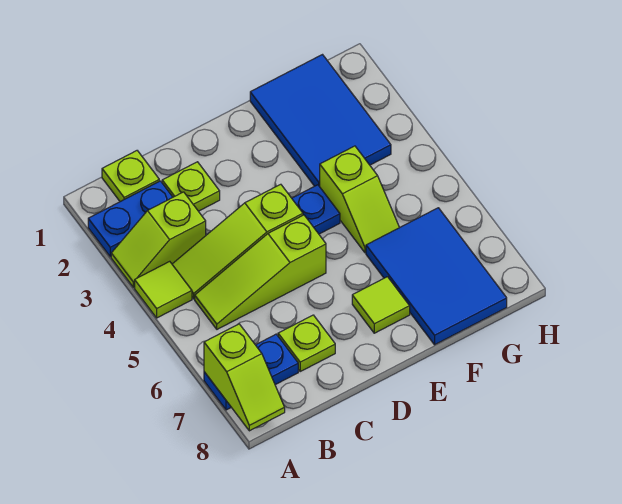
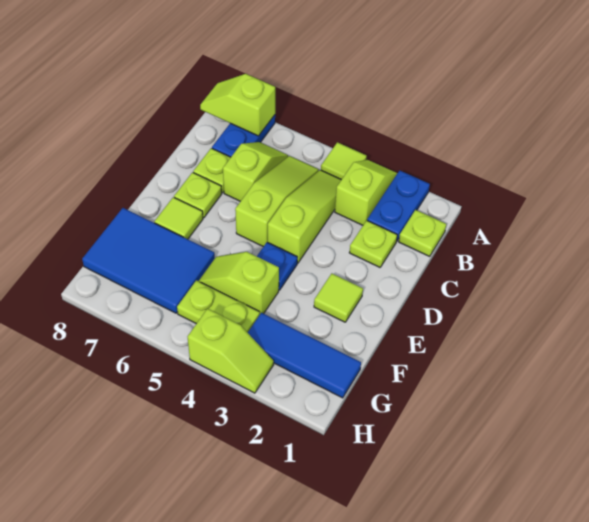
none -> lime slope B6:C6 level 1 top C
none -> lime plate D7 level 1
none -> lime tile E2 level 1
blue tile F1:G3 level 1 -> blue tile G1:G3 level 1
none -> lime plate G4:G5 level 1
none -> lime slope H3:H4 level 1 top 4

